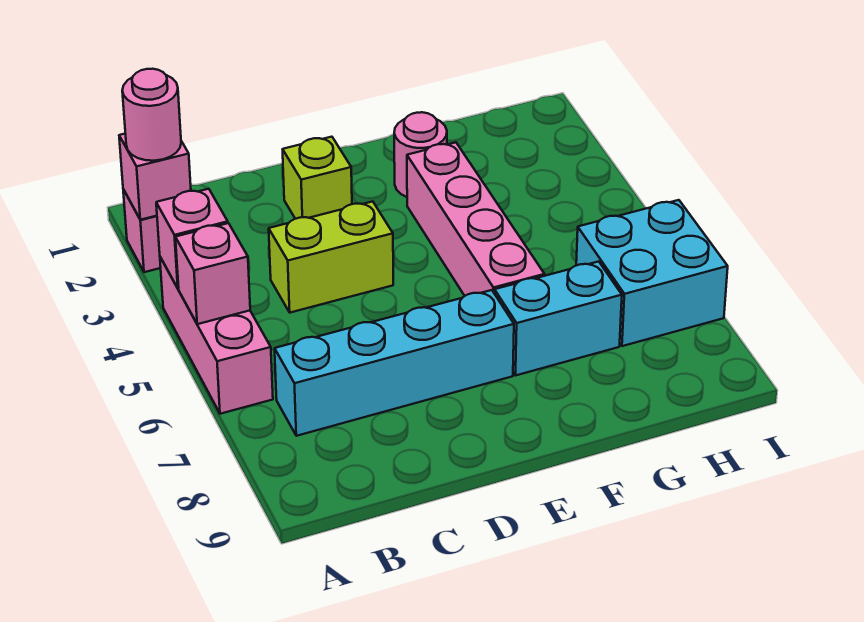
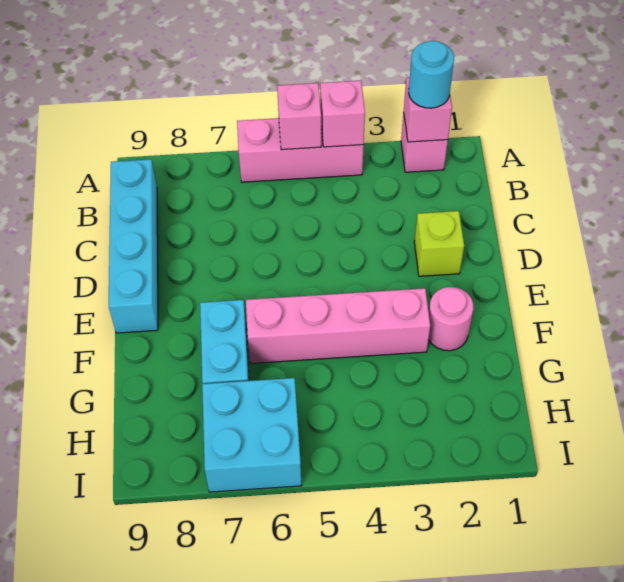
pink round brick A2 level 3 -> cyan round brick A2 level 3
cyan brick B7:E7 level 1 -> cyan brick B9:E9 level 1
lime brick C4:D4 level 1 -> none

